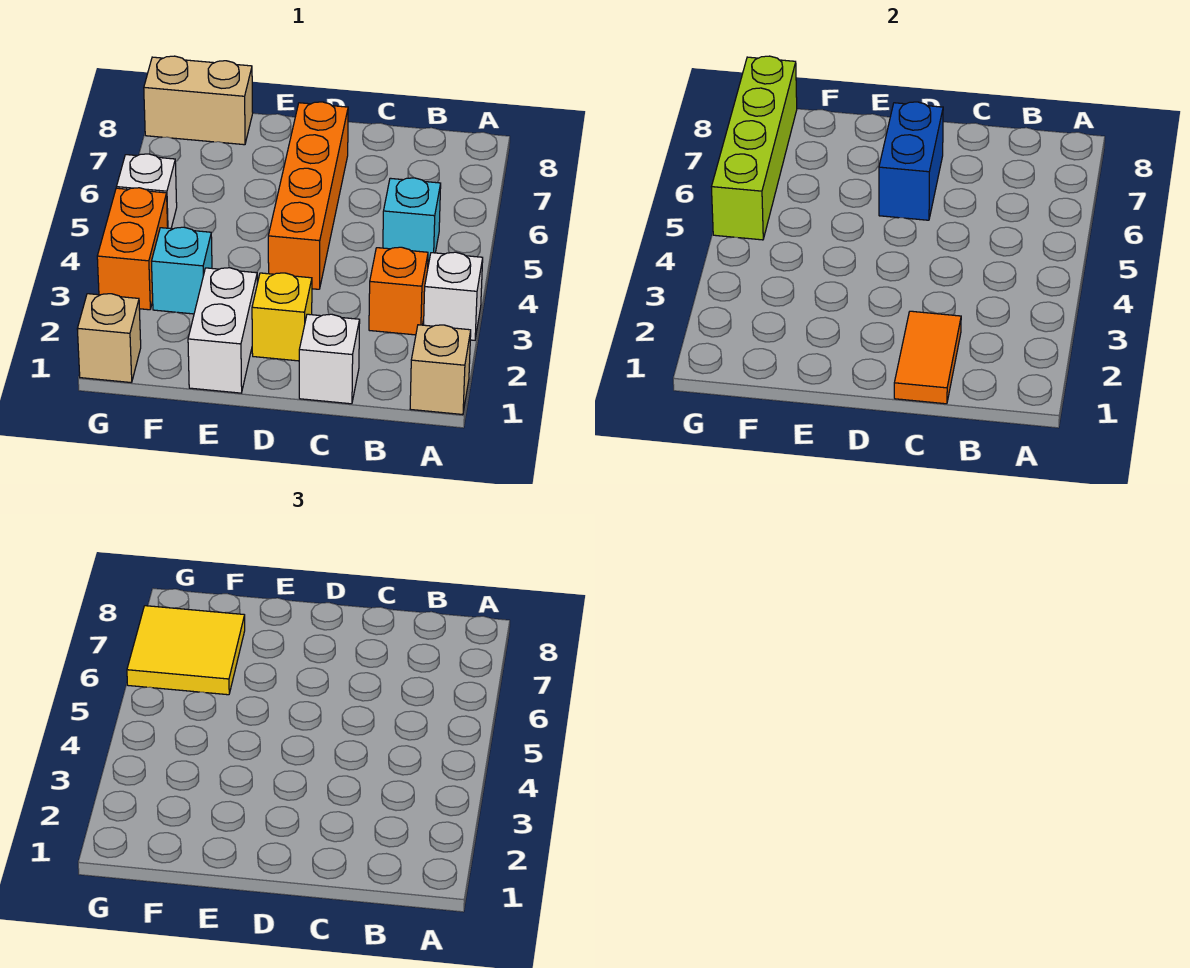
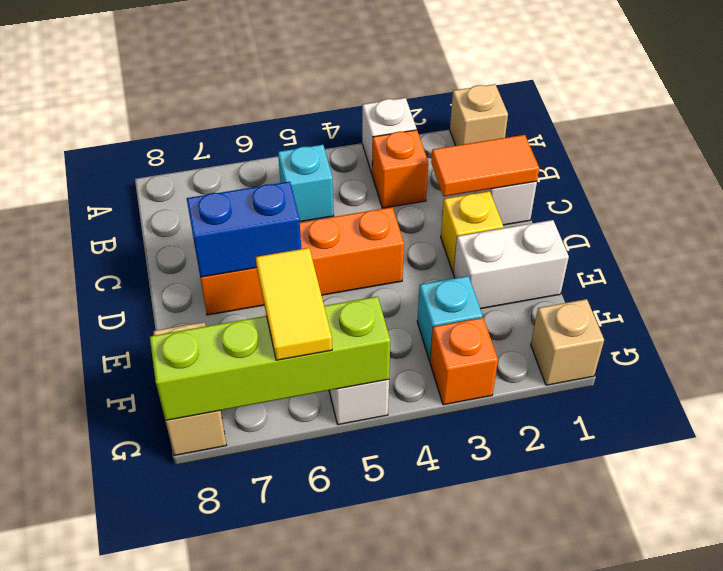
yellow tile F6:G7 level 3 -> yellow tile F6:G6 level 3
orange brick G3:G4 level 1 -> orange brick G3 level 1

